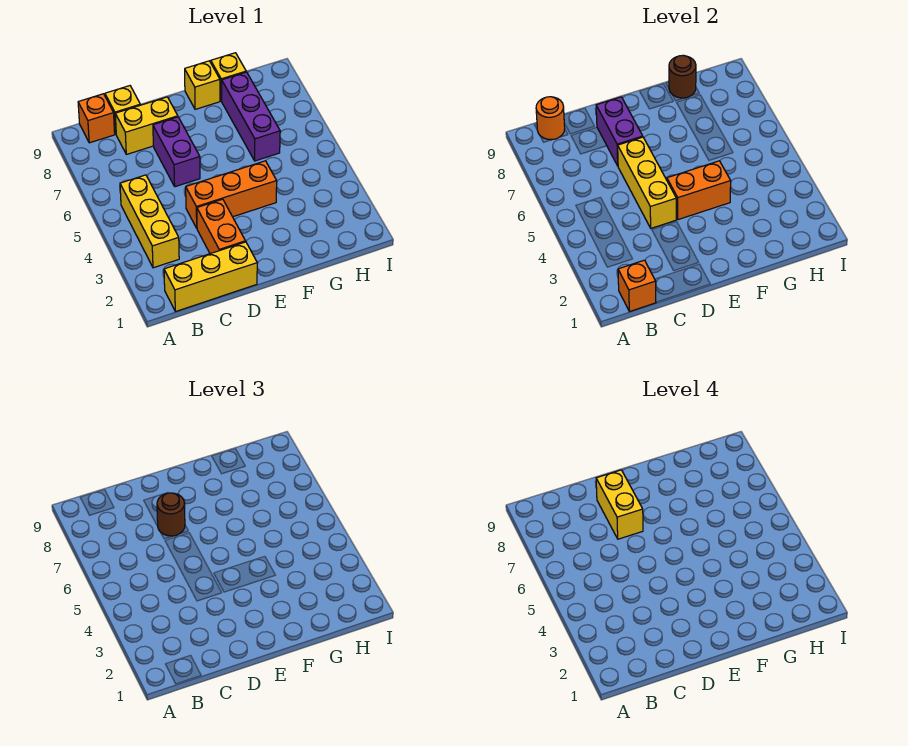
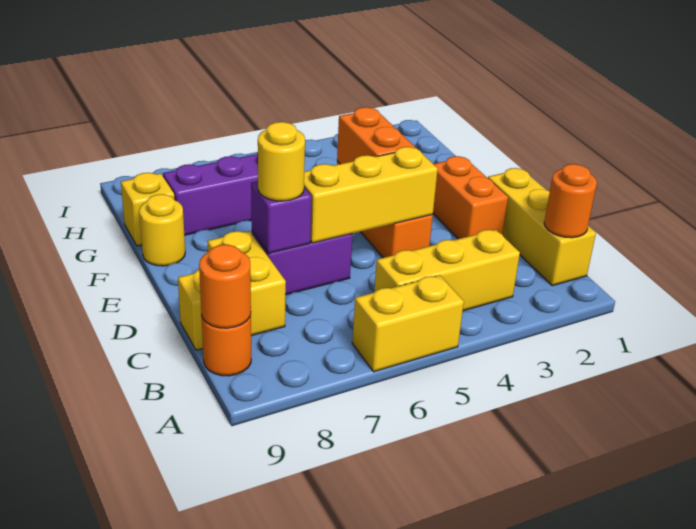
orange brick B1 level 2 -> orange round brick B1 level 2
orange brick B9 level 1 -> orange round brick B9 level 1
orange brick D2:D3 level 1 -> orange brick D2:E2 level 1
purple brick D7:D8 level 2 -> purple brick D7 level 2
brown round brick D7 level 3 -> yellow round brick D7 level 3
yellow brick D7:D8 level 4 -> yellow brick A5:A6 level 1
yellow brick F9 level 1 -> yellow round brick F9 level 1
brown round brick G9 level 2 -> none

